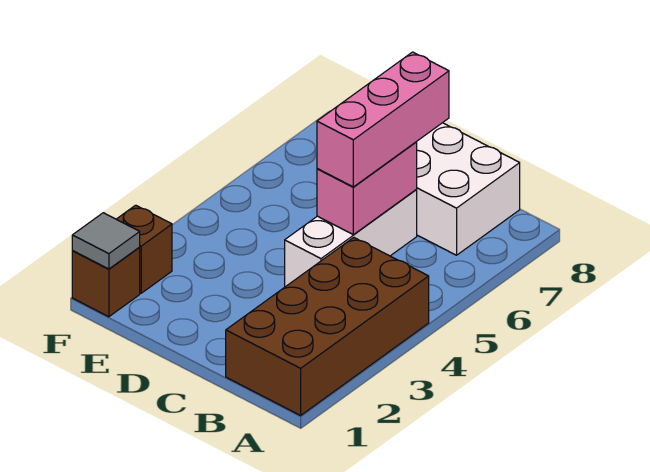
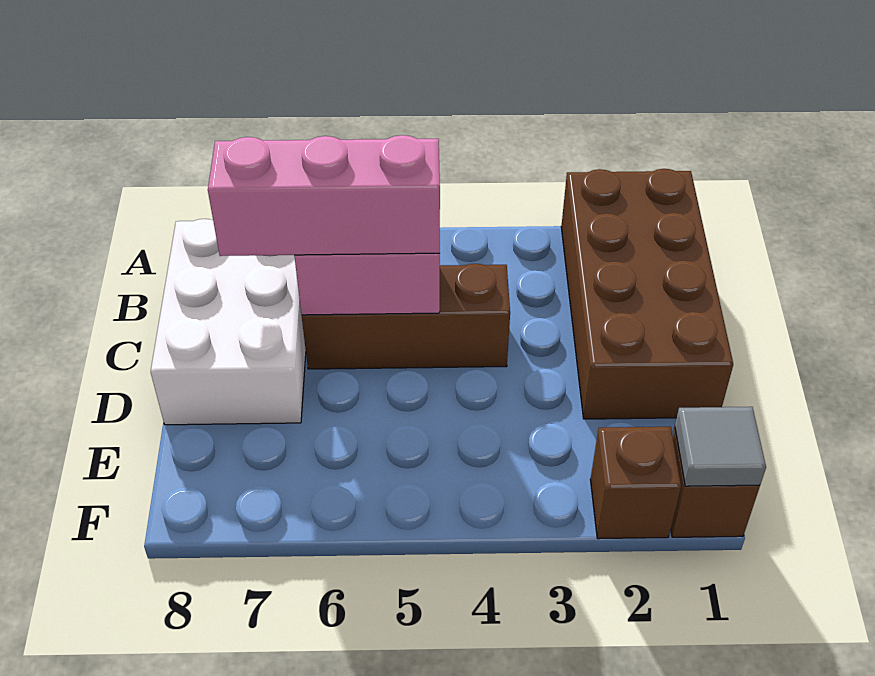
brown brick A1:B4 level 1 -> brown brick A1:D2 level 1
white brick C4:C6 level 1 -> brown brick C4:C6 level 1

